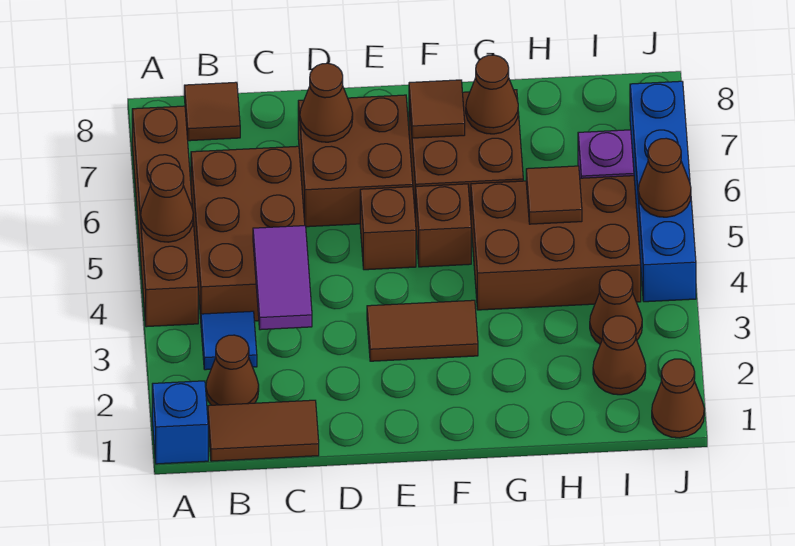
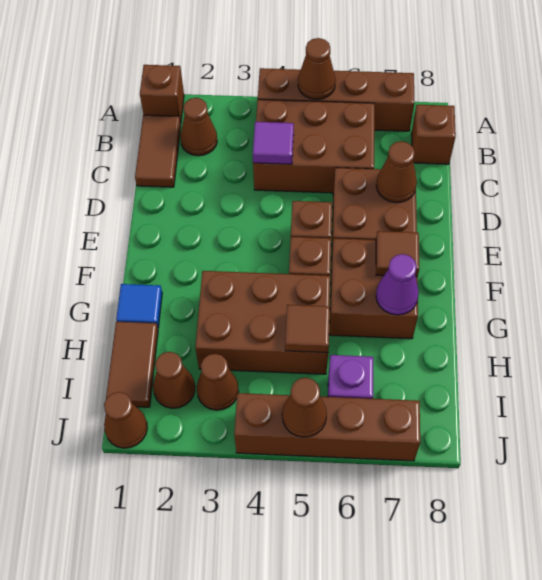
blue brick A1 level 1 -> brown brick A1 level 1
blue tile B3 level 1 -> blue tile G1 level 1
brown tile B8 level 1 -> brown brick B8 level 1
purple tile C3:C4 level 2 -> purple tile C4 level 2
brown tile E3:F3 level 1 -> brown tile H1:I1 level 1
brown brick G4:I5 level 1 -> brown brick G3:H5 level 1
brown cone G7 level 2 -> purple cone G7 level 2
blue brick J4:J7 level 1 -> brown brick J4:J7 level 1

